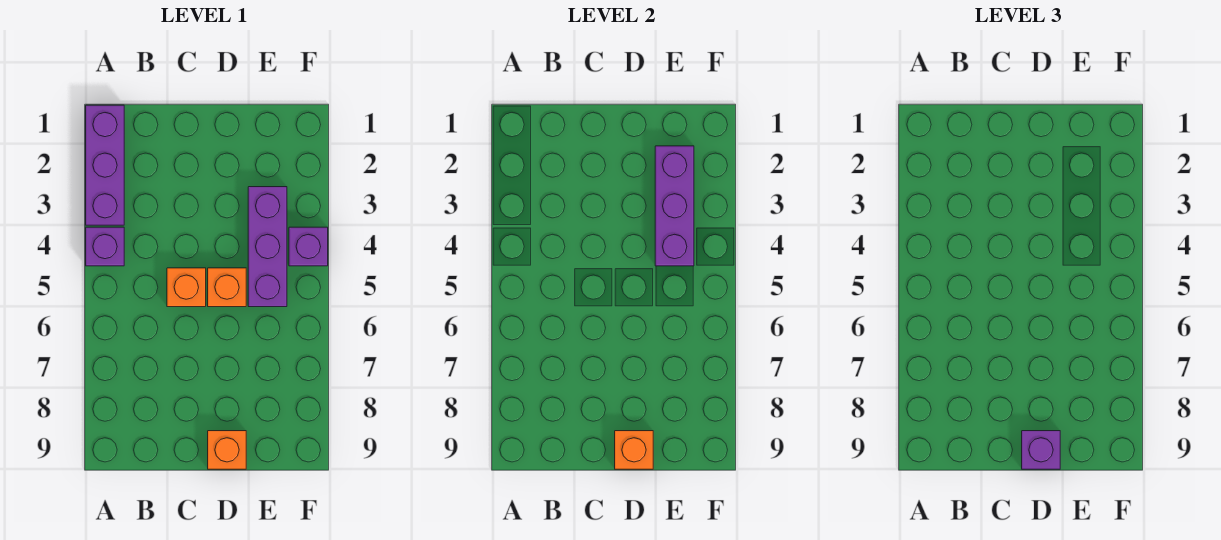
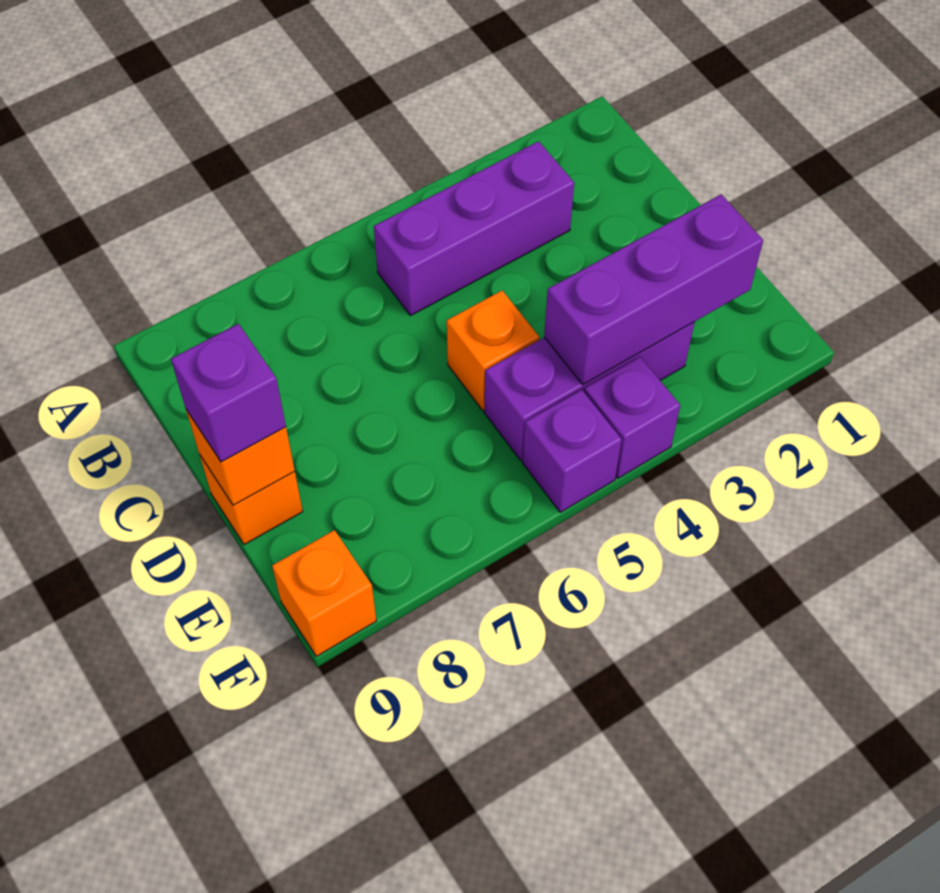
purple brick A1:A3 level 1 -> purple brick B3:B5 level 1
purple brick A4 level 1 -> purple brick F5 level 1
orange brick C5 level 1 -> orange brick F9 level 1

